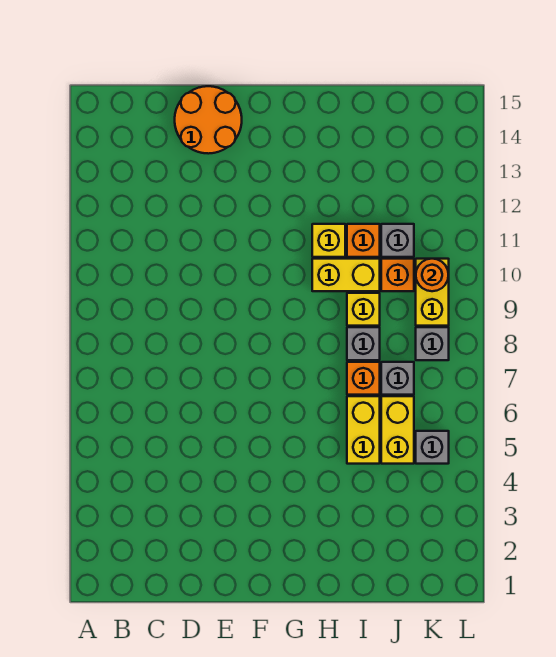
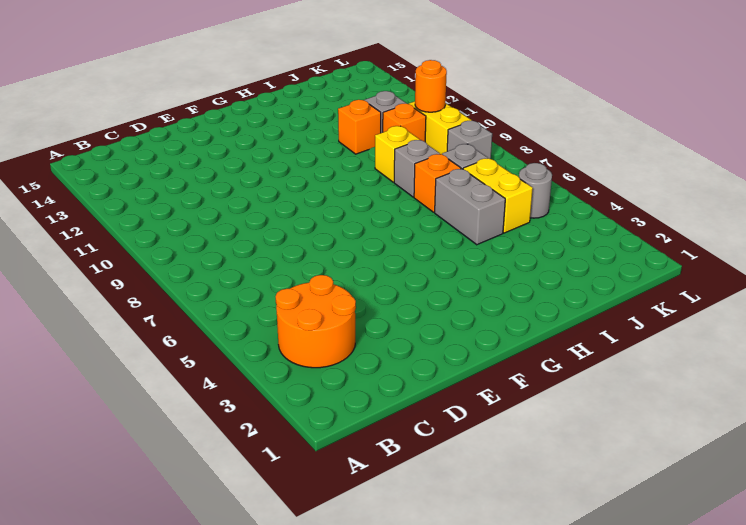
orange round brick D14:E15 level 1 -> orange round brick B3:C4 level 1
yellow brick H10:I10 level 1 -> none
yellow brick H11 level 1 -> none
yellow brick I5:I6 level 1 -> grey brick I5:I6 level 1
grey brick K5 level 1 -> grey round brick K5 level 1

